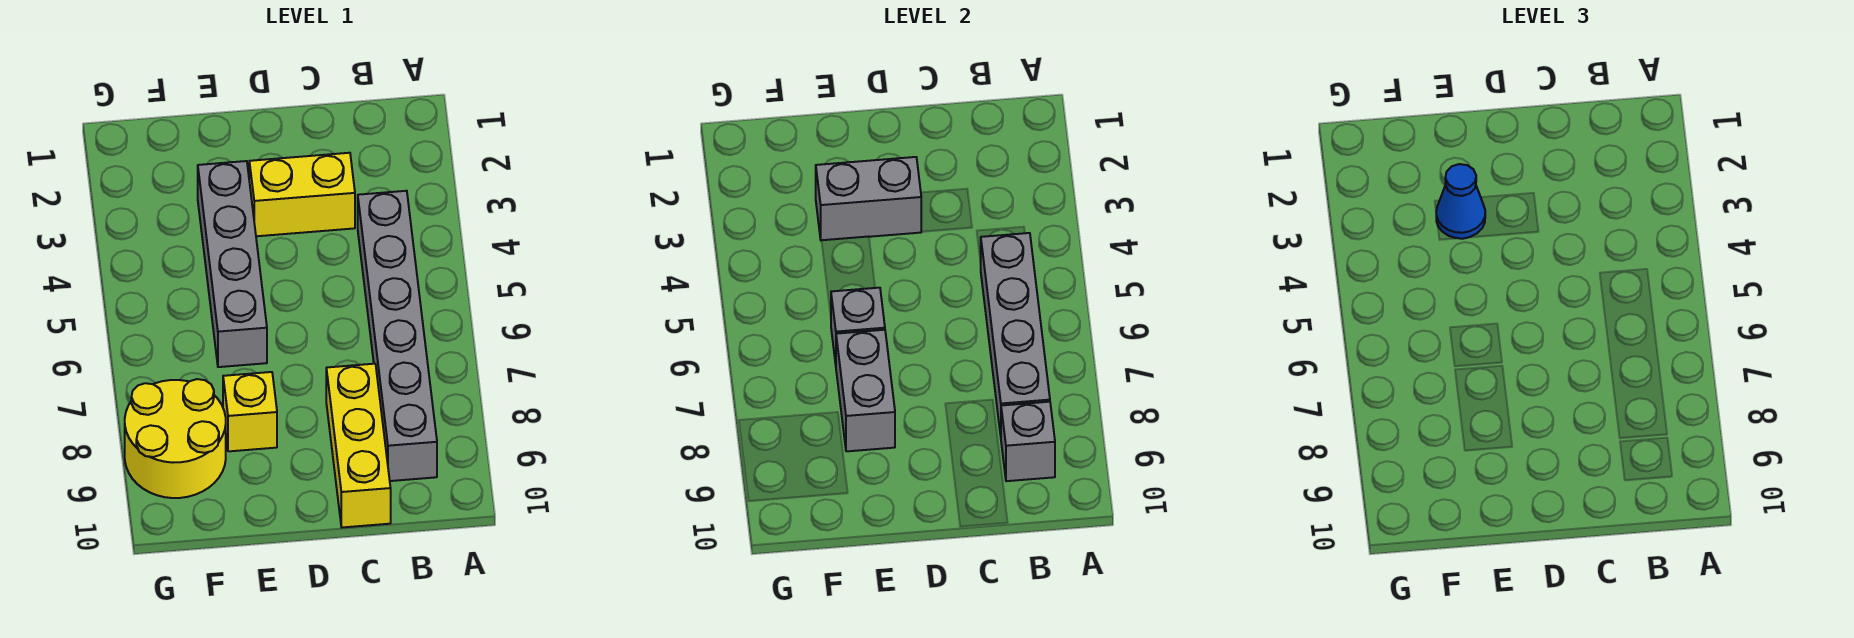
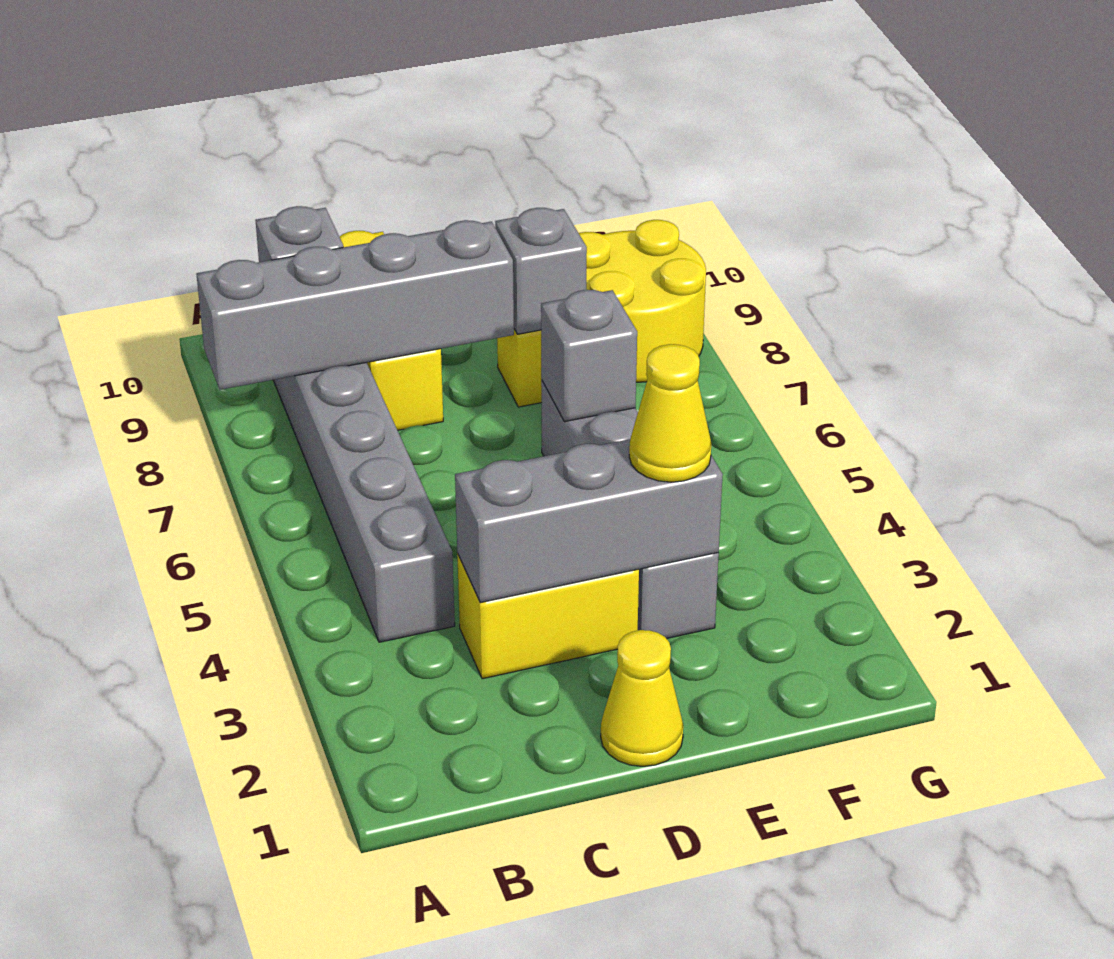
grey brick B5:B8 level 2 -> grey brick A8:D8 level 2
none -> yellow cone D1 level 1
grey brick D3:E3 level 2 -> grey brick C3:E3 level 2
blue cone E3 level 3 -> yellow cone E3 level 3
grey brick E7:E8 level 2 -> grey brick E8 level 2

